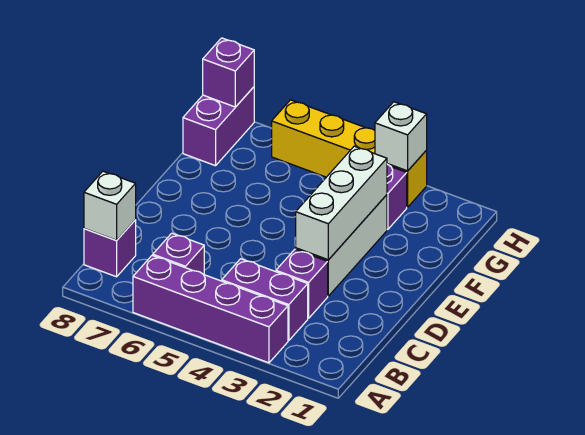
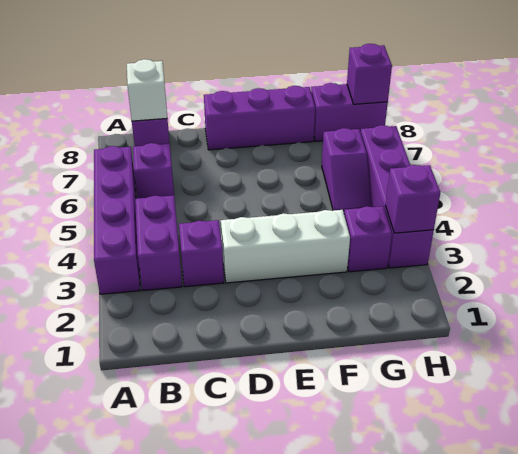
white brick D3:F3 level 2 -> none
none -> purple brick D8:F8 level 1
none -> purple slope G5:G6 level 1 top 6
yellow brick H3:H6 level 1 -> purple brick H3:H6 level 1
white brick H3 level 2 -> purple brick H3 level 2

